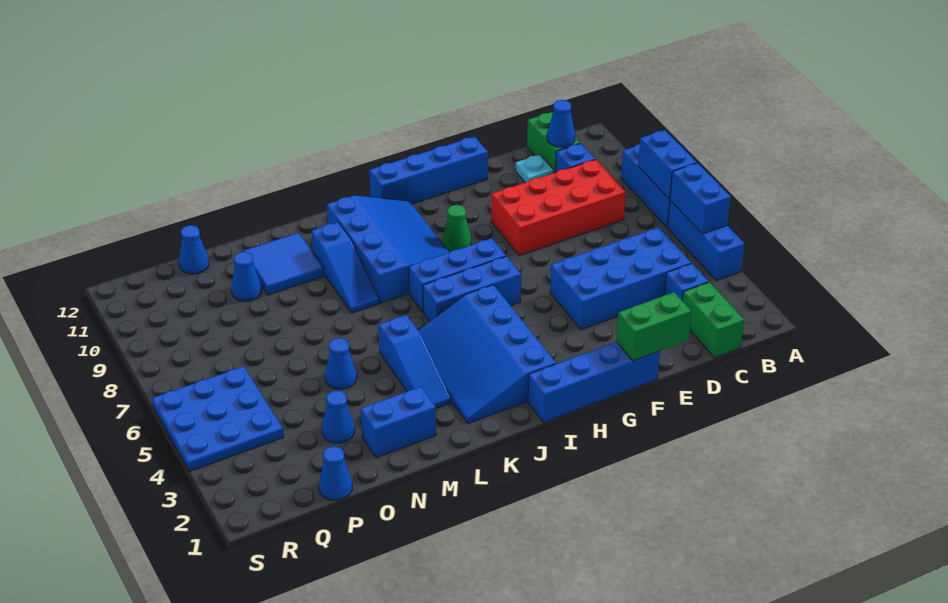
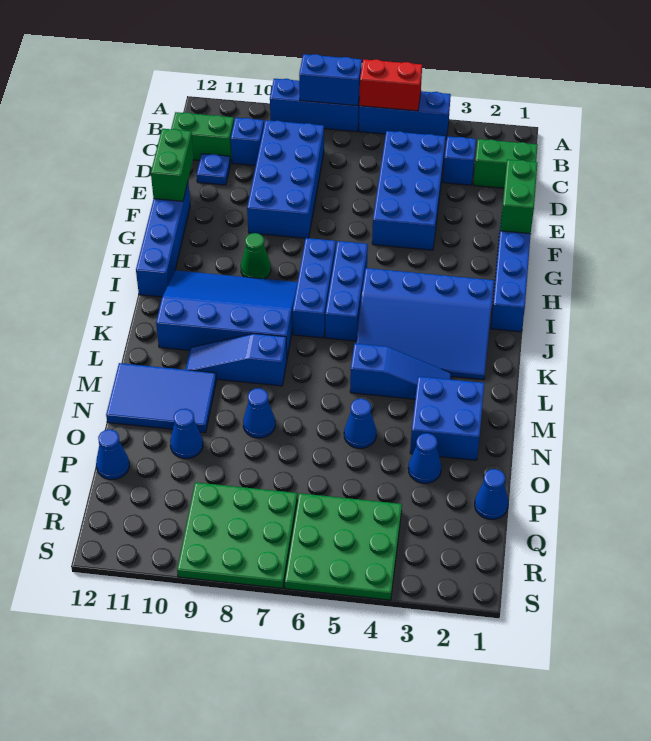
blue brick A5:A6 level 2 -> red brick A5:A6 level 2
red brick C8:F9 level 1 -> blue brick C8:F9 level 1
blue cone C11 level 2 -> blue cone N8 level 1
cyan plate D11 level 1 -> blue plate D11 level 1
none -> green brick E12:F12 level 2
blue slope L8:L10 level 1 top 10 -> blue slope L8:L10 level 1 top 8
blue brick M2:N2 level 1 -> blue brick M2:N3 level 1
blue tile M10:N11 level 1 -> blue tile M10:N12 level 1
blue plate Q4:S6 level 1 -> green plate Q4:S6 level 1
none -> green plate Q7:S9 level 1

